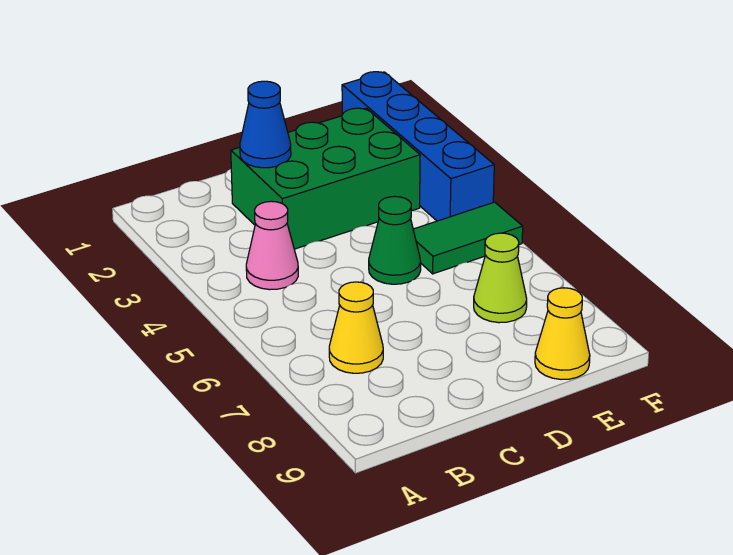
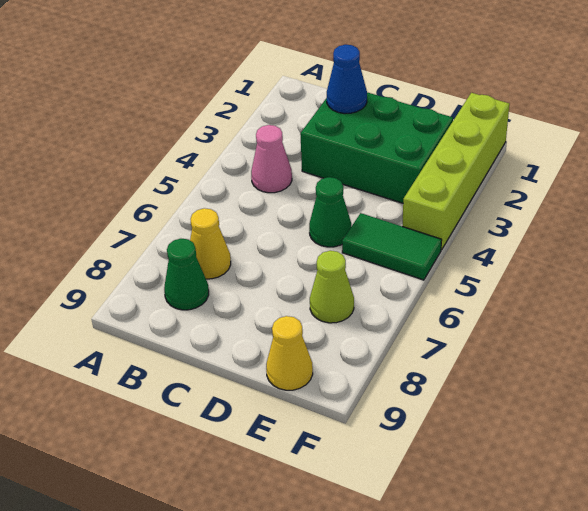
none -> green cone B8 level 1
blue brick F1:F4 level 1 -> lime brick F1:F4 level 1

